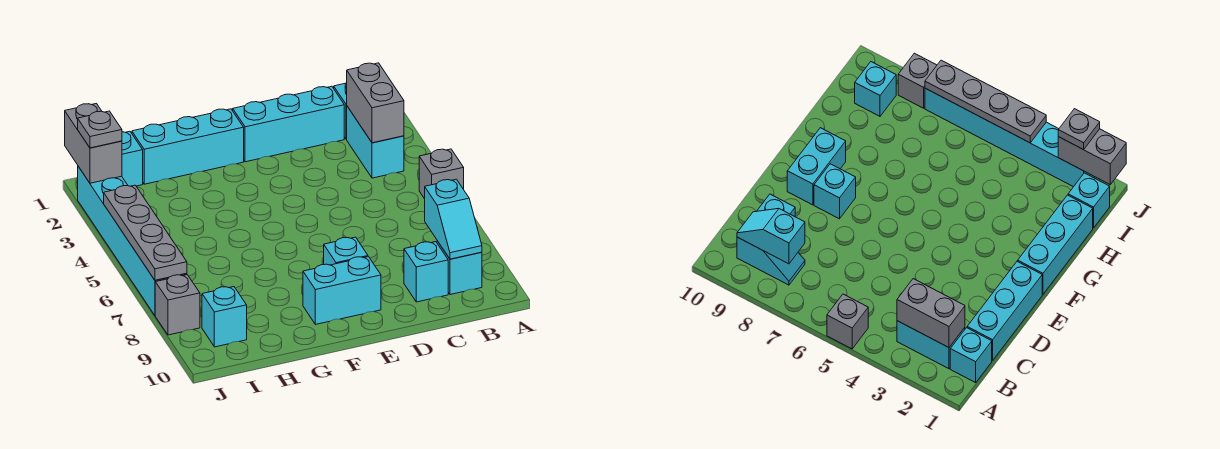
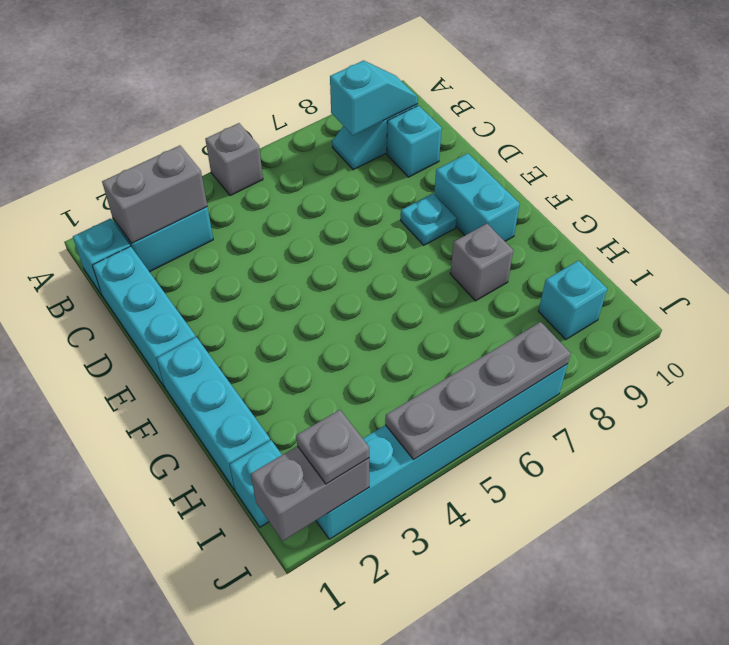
cyan brick E8 level 1 -> cyan plate E8 level 1
grey brick J8 level 1 -> grey brick G8 level 1

